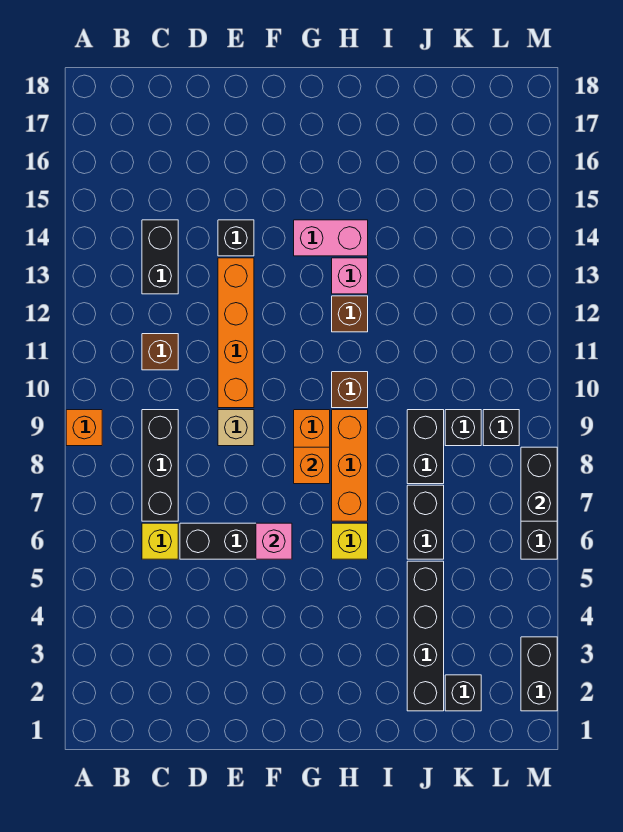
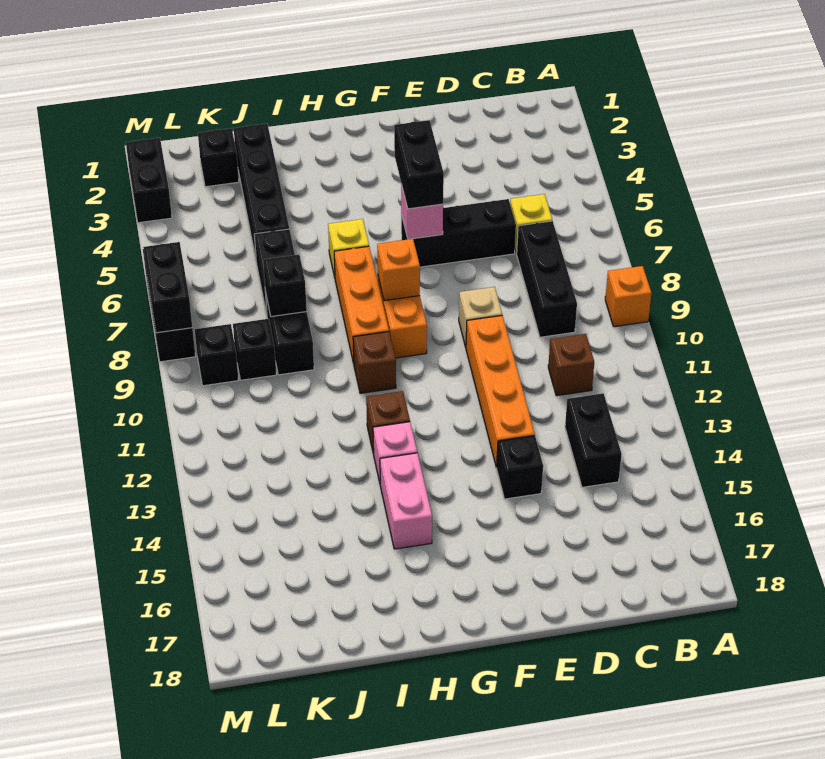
none -> black brick F5:F6 level 3
pink brick G14:H14 level 1 -> pink brick H14:H15 level 1
none -> black brick J8 level 2

